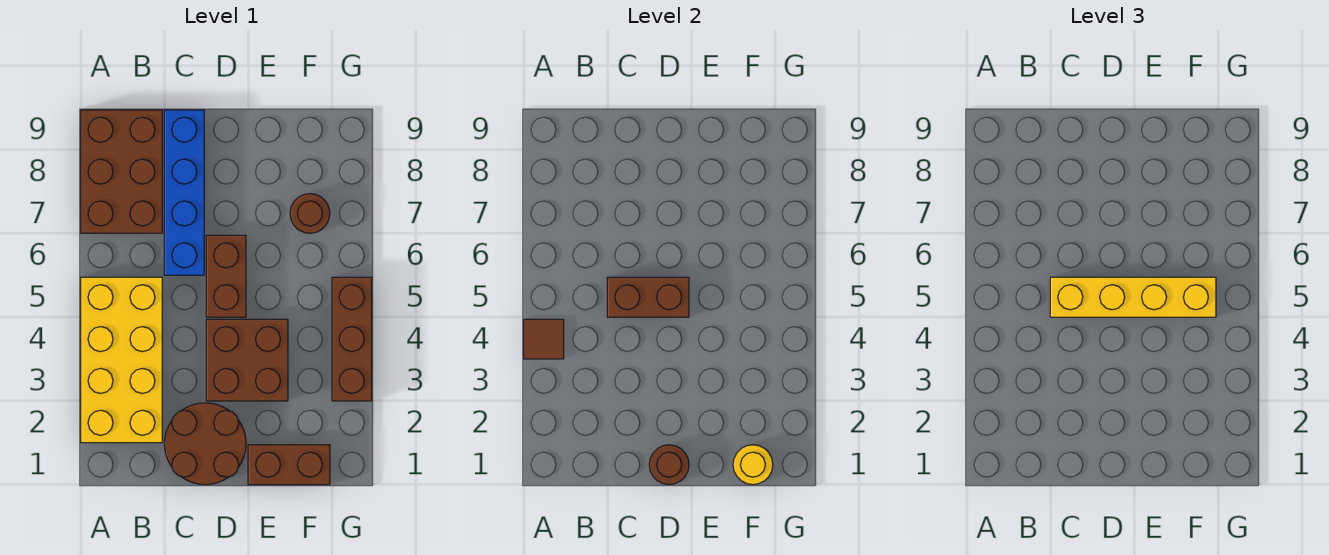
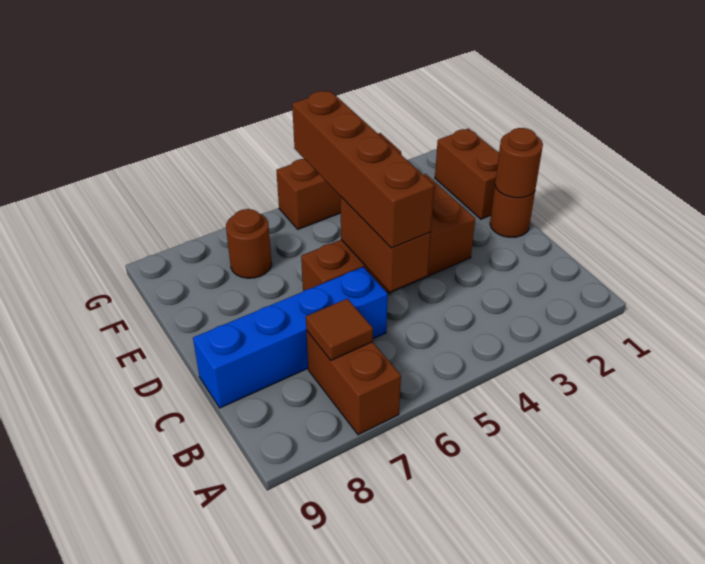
yellow brick A2:B5 level 1 -> none
brown tile A4 level 2 -> brown tile B7 level 2
brown brick A7:B9 level 1 -> brown brick A7:B7 level 1
brown round brick C1:D2 level 1 -> brown round brick D1 level 1
yellow brick C5:F5 level 3 -> brown brick C5:F5 level 3
yellow round brick F1 level 2 -> none

